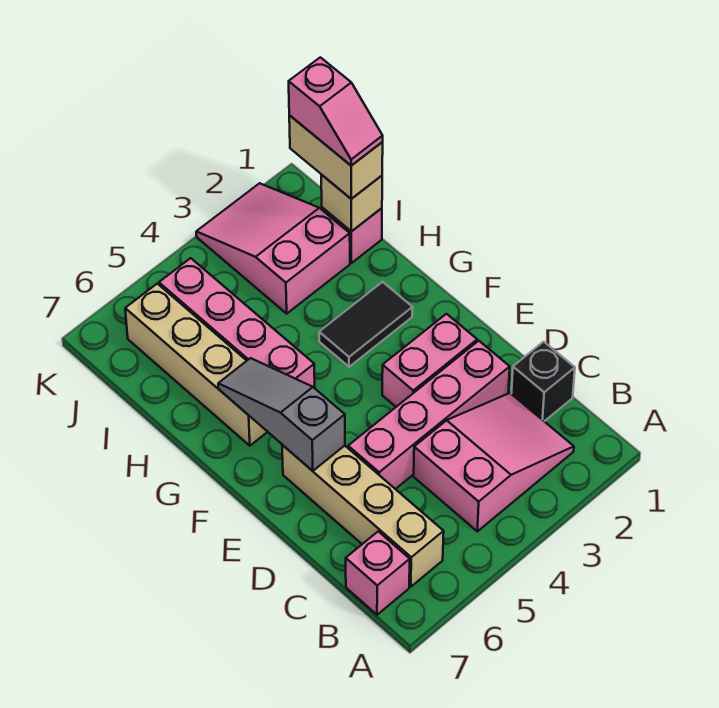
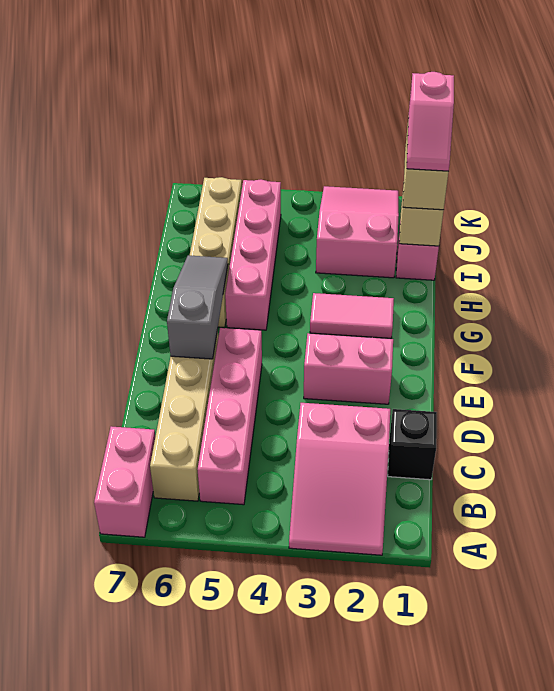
pink slope B2:C4 level 1 top 4 -> pink slope A2:C3 level 1 top C
pink brick B7 level 1 -> pink brick A7:B7 level 1
pink brick D2:D5 level 1 -> pink brick B5:E5 level 1
black tile G2:G3 level 1 -> pink tile G2:G3 level 1

